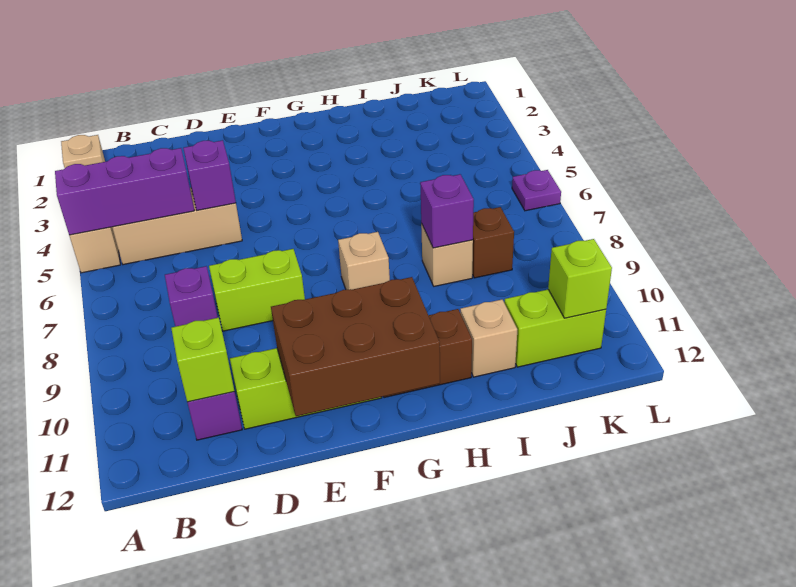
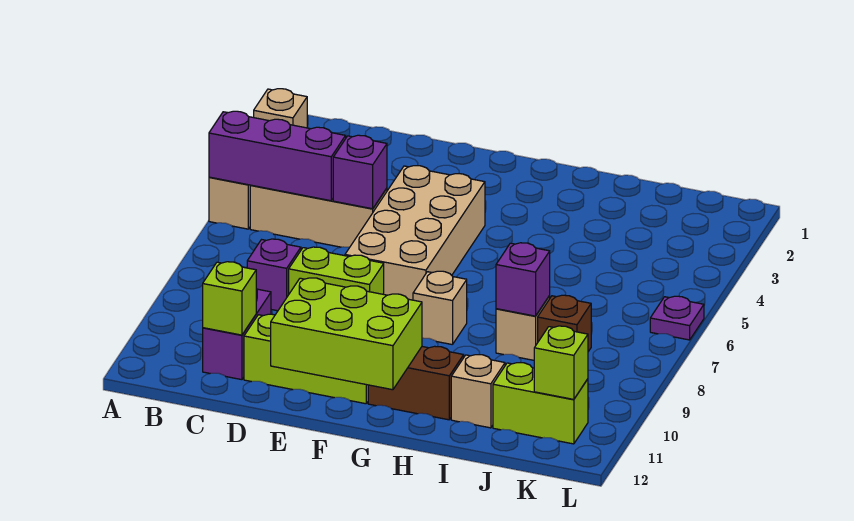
none -> tan brick E4:F7 level 1
brown brick E11:G12 level 2 -> lime brick E11:G12 level 2

